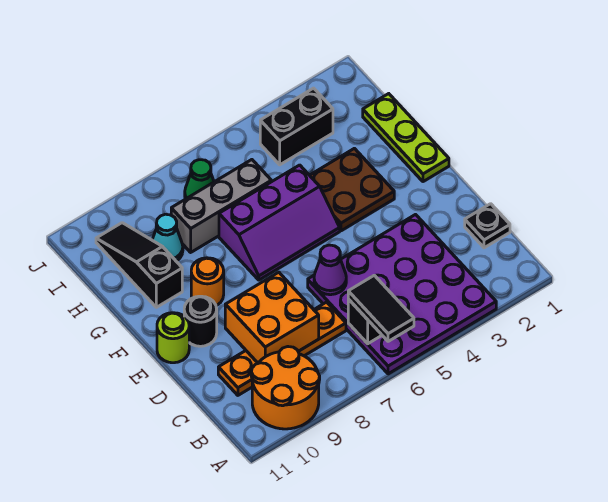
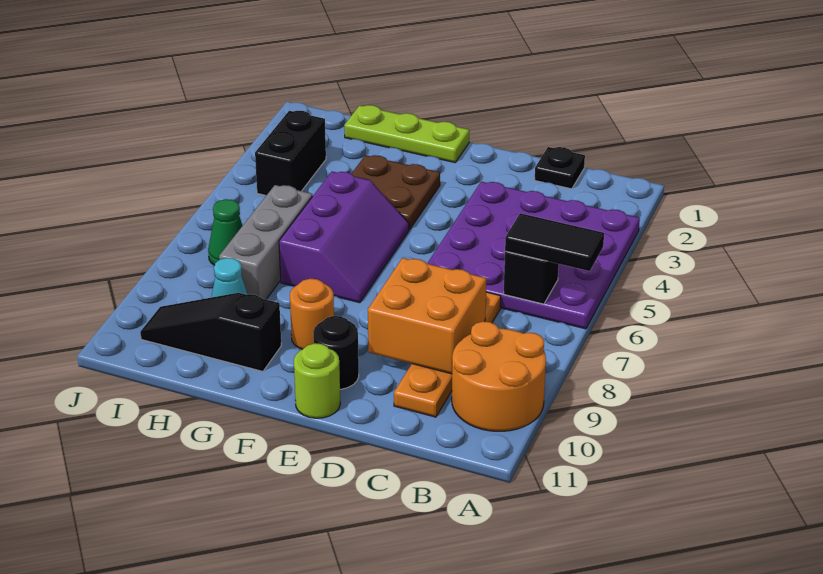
purple cone D6 level 2 -> none

